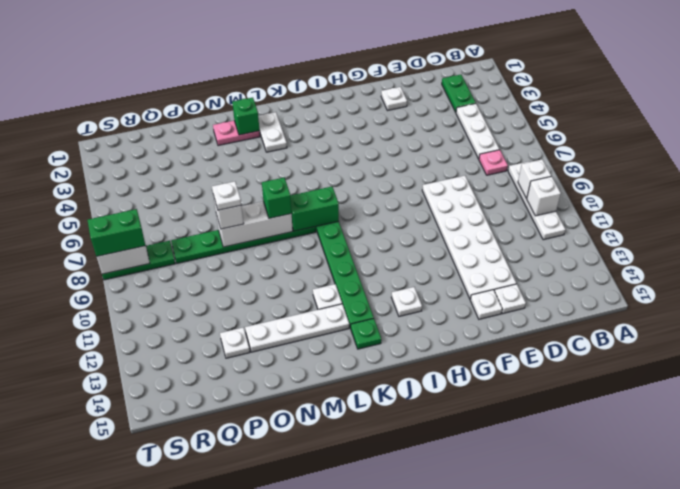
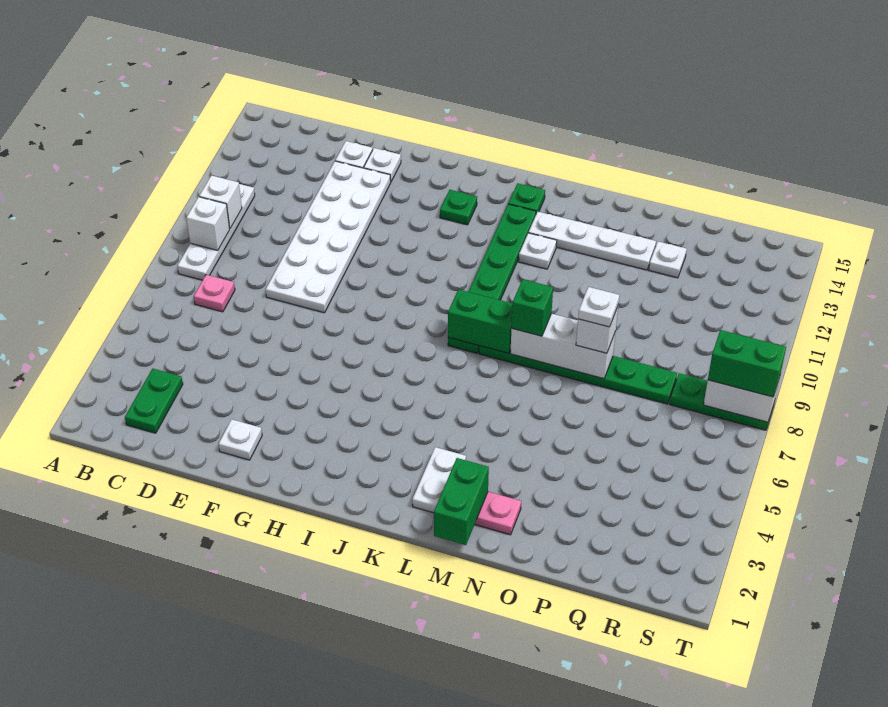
white plate C4:C6 level 1 -> none
white plate I13 level 1 -> green plate I13 level 1
green brick M2 level 2 -> green brick M1:M2 level 2

